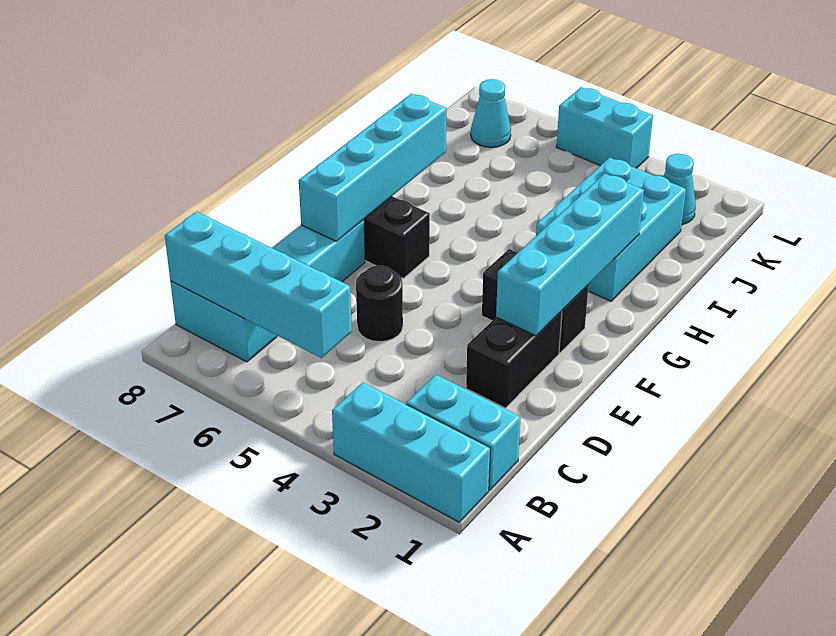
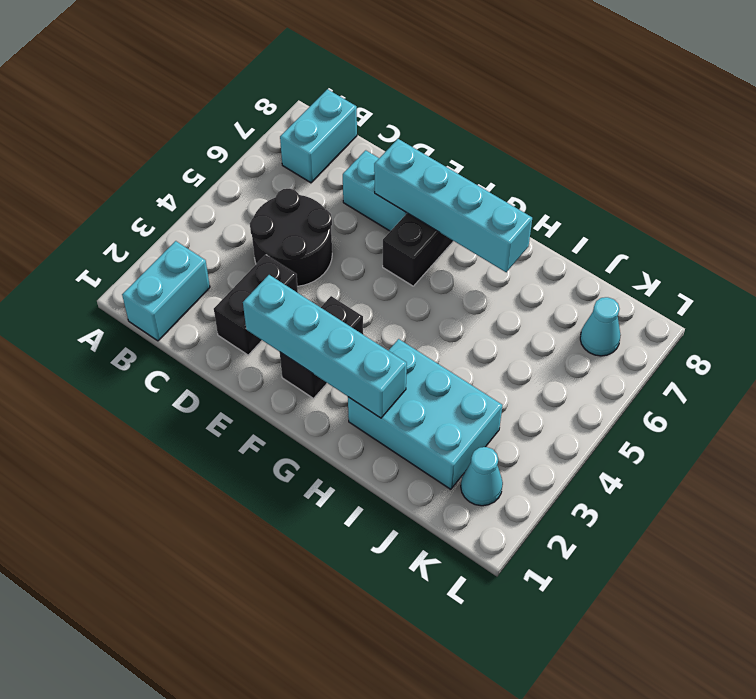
cyan brick A1:A3 level 1 -> none
cyan brick B5:B8 level 2 -> none
black brick D2:E2 level 1 -> black brick D2:D3 level 1
black round brick D5 level 1 -> black round brick C4:D5 level 1
cyan brick L4:L5 level 1 -> none

